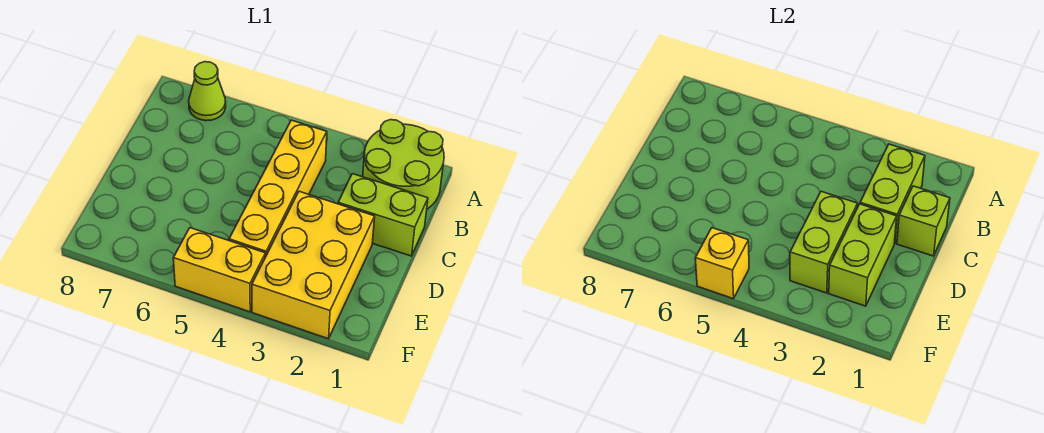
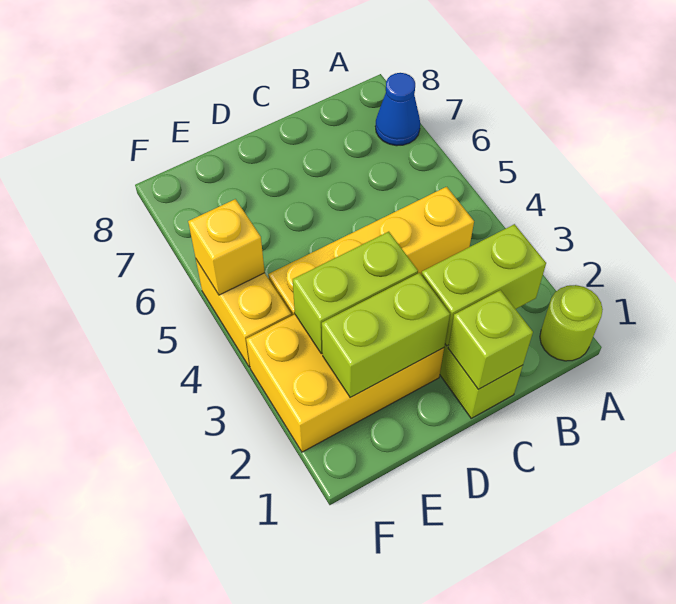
lime round brick A1:B2 level 1 -> lime round brick A1 level 1
lime cone A7 level 1 -> blue cone A7 level 1

